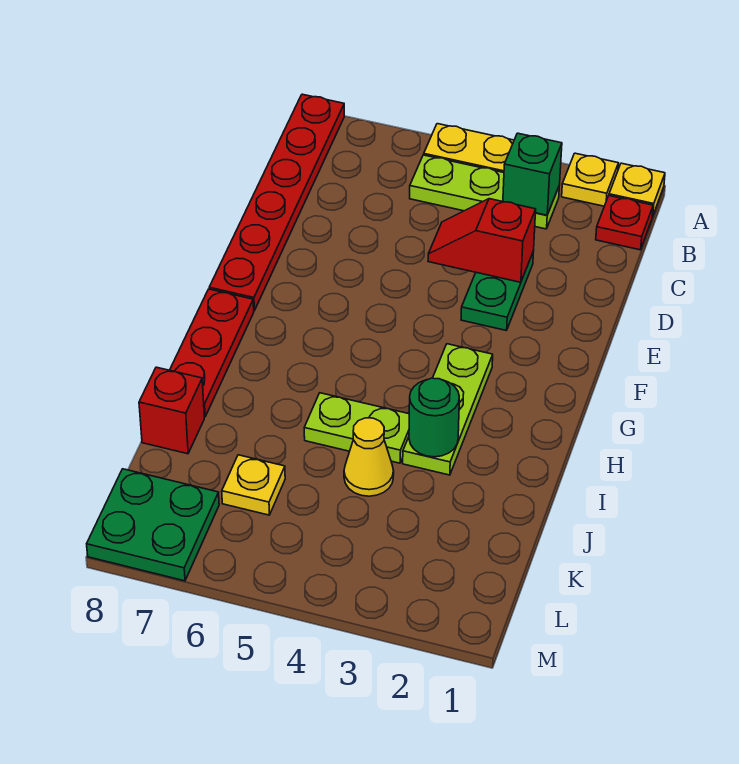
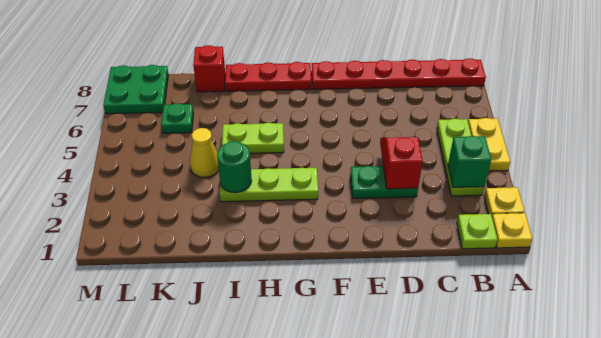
red plate B1 level 1 -> lime plate B1 level 1
lime plate I4:I5 level 1 -> lime plate H5:I5 level 1
yellow plate K6 level 1 -> green plate K6 level 1

